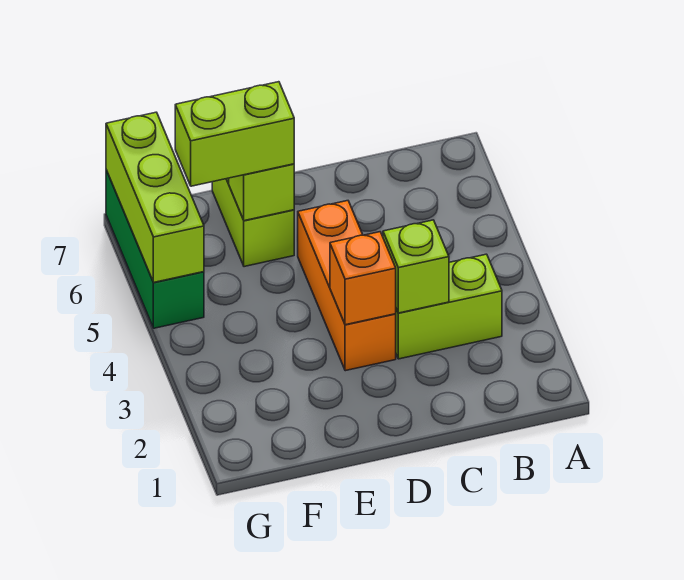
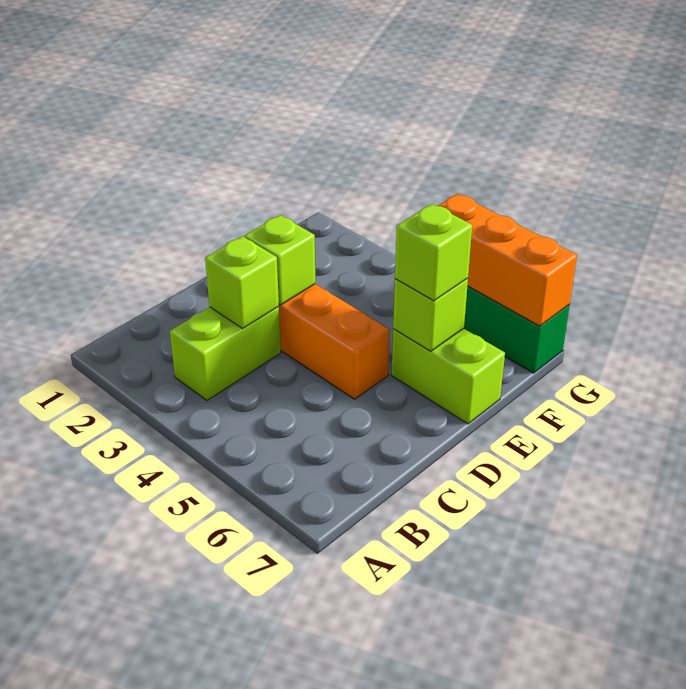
orange brick D3 level 2 -> lime brick D3 level 2
lime brick E6:F6 level 3 -> lime brick E6 level 3
lime brick G5:G7 level 2 -> orange brick G5:G7 level 2

